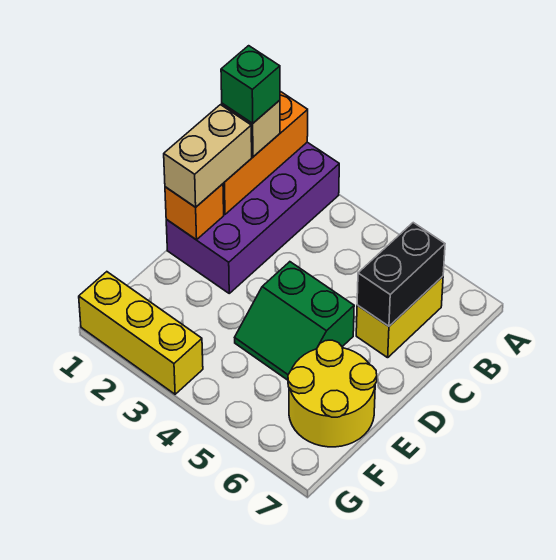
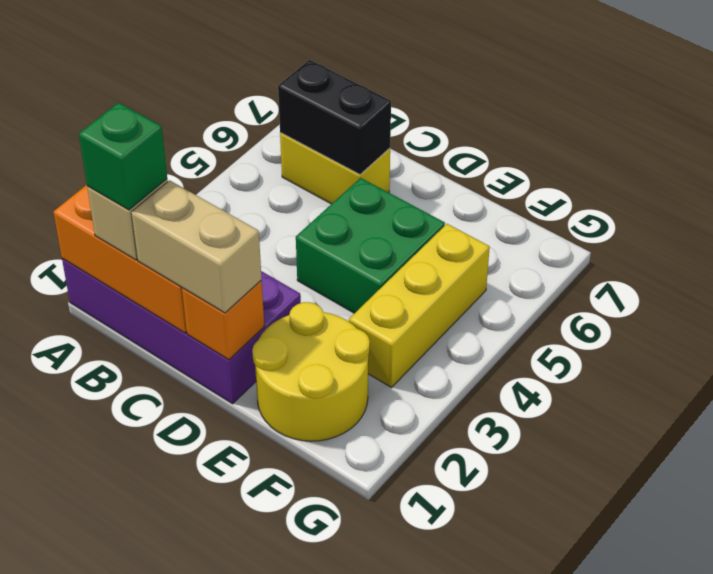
green slope D4:E5 level 1 top D -> green brick D4:E5 level 1
yellow round brick E6:F7 level 1 -> yellow round brick E1:F2 level 1
yellow brick G1:G3 level 1 -> yellow brick F3:F5 level 1

